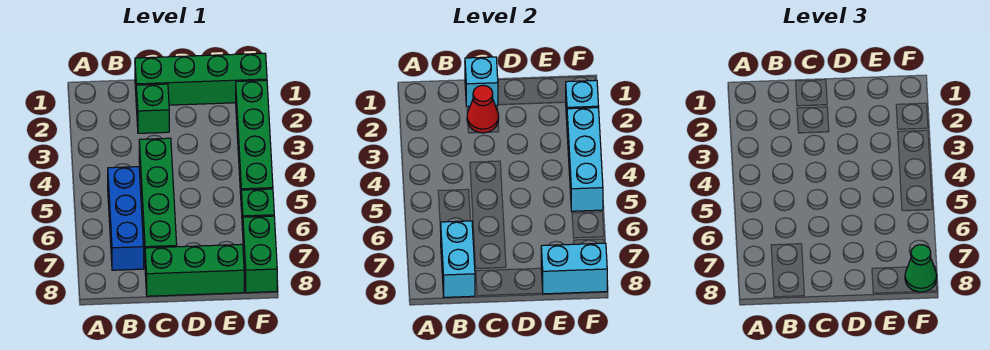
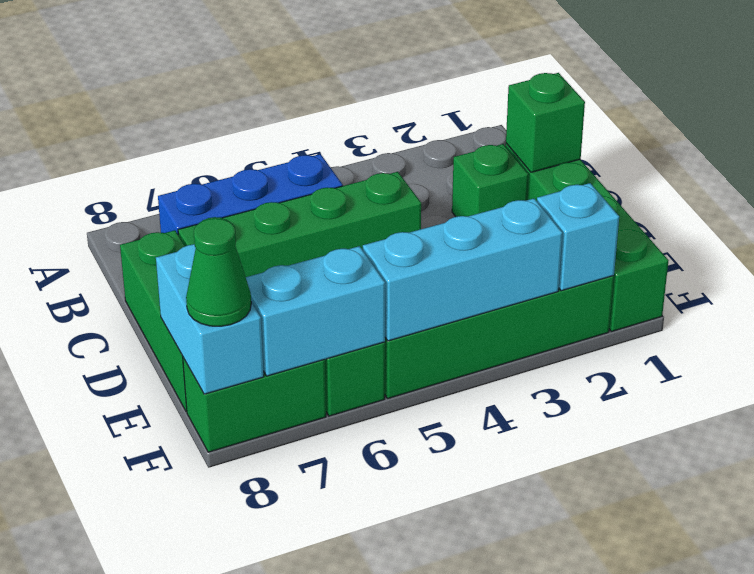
cyan brick B7:B8 level 2 -> cyan brick F6:F7 level 2
cyan brick C1 level 2 -> green brick C1 level 2
red cone C2 level 2 -> none

